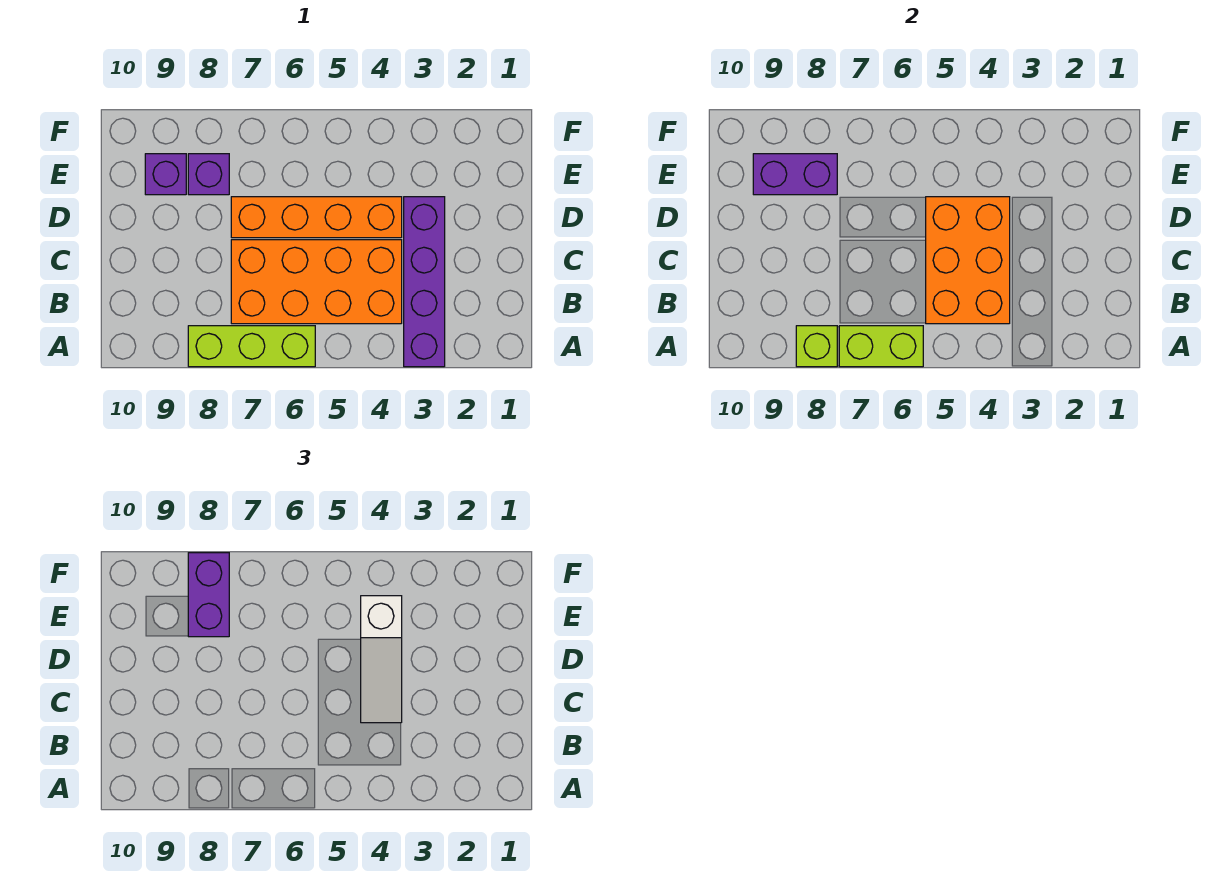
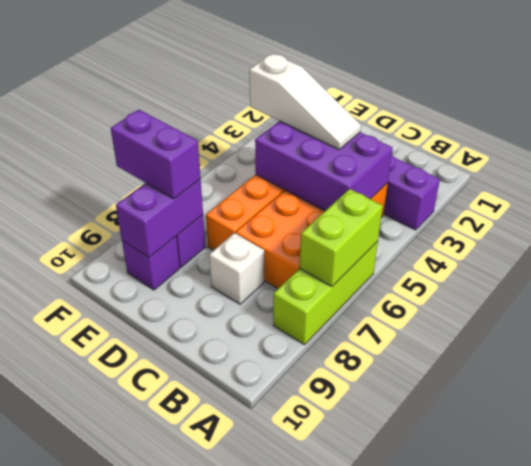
lime brick A8 level 2 -> none
orange brick B4:D5 level 2 -> purple brick B4:D5 level 2
none -> white brick C8 level 1

